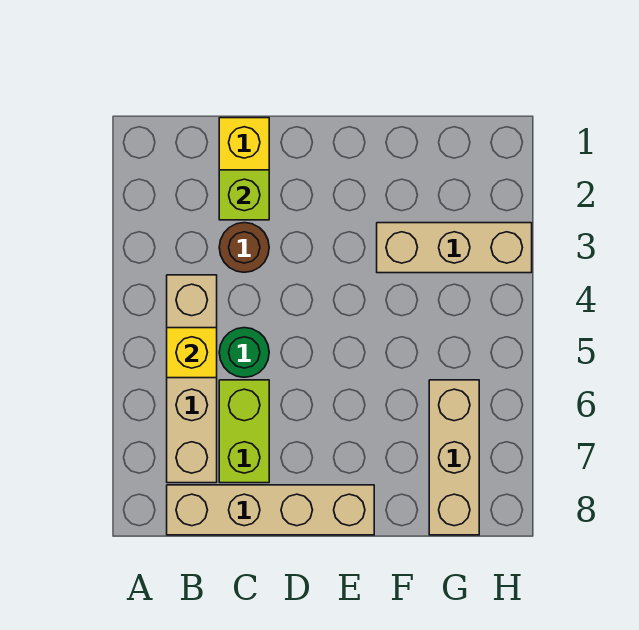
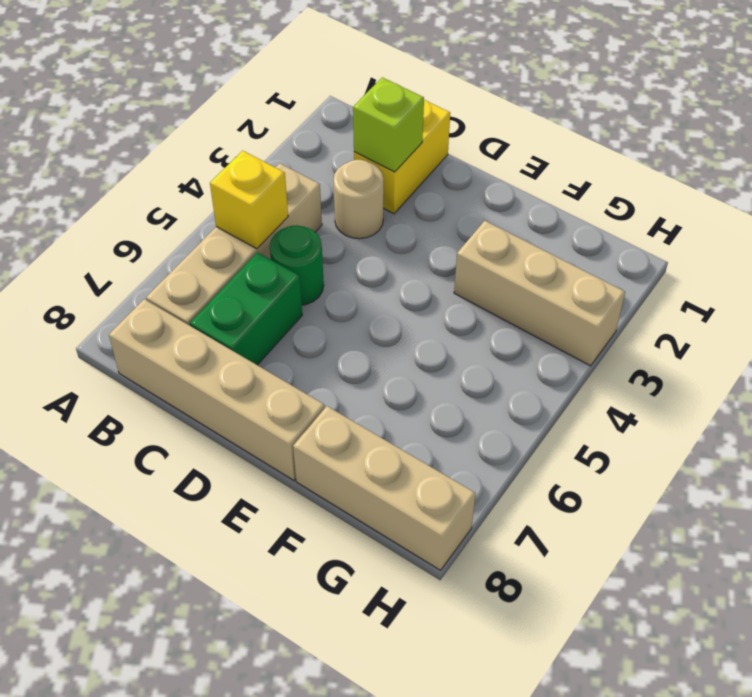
brown round brick C3 level 1 -> tan round brick C3 level 1
lime brick C6:C7 level 1 -> green brick C6:C7 level 1
tan brick G6:G8 level 1 -> tan brick F8:H8 level 1

